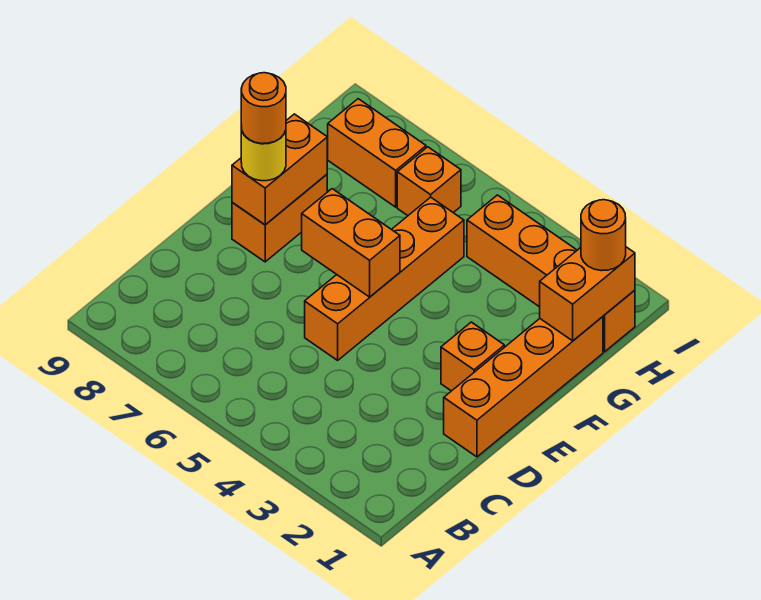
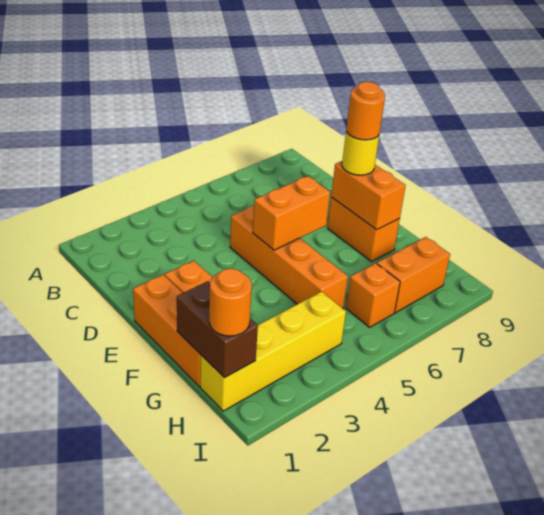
orange brick D1:G1 level 1 -> orange brick E1:G1 level 1
orange brick G1:H1 level 2 -> brown brick G1:H1 level 2
orange brick H1:H4 level 1 -> yellow brick H1:H4 level 1

